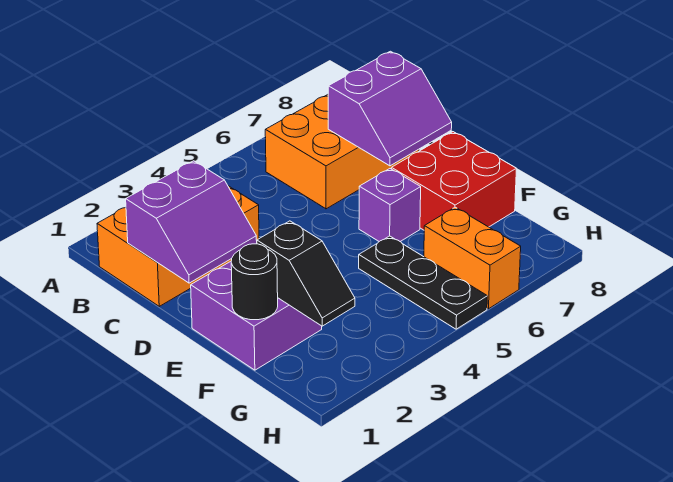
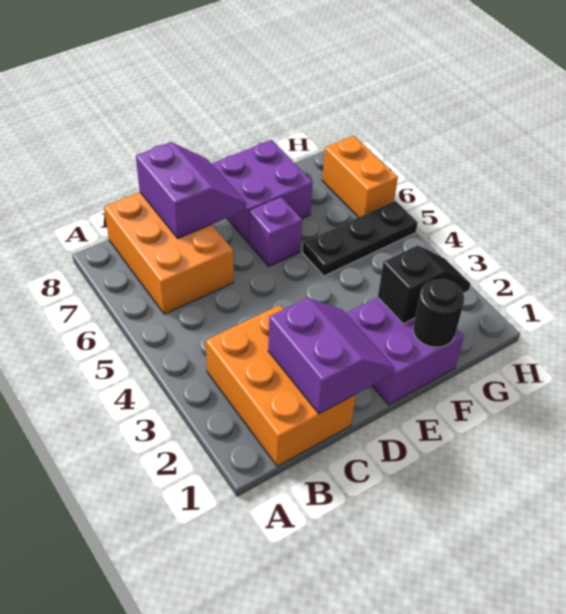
red brick E7:F8 level 1 -> purple brick E7:F8 level 1
orange brick G6:H6 level 1 -> orange brick H6:H7 level 1

